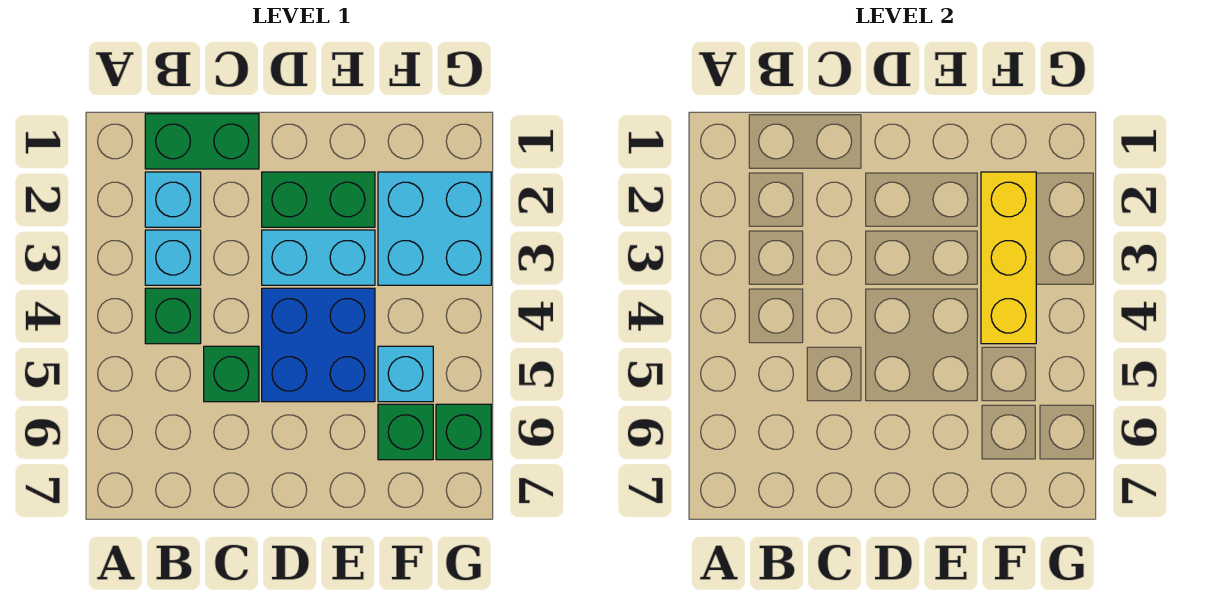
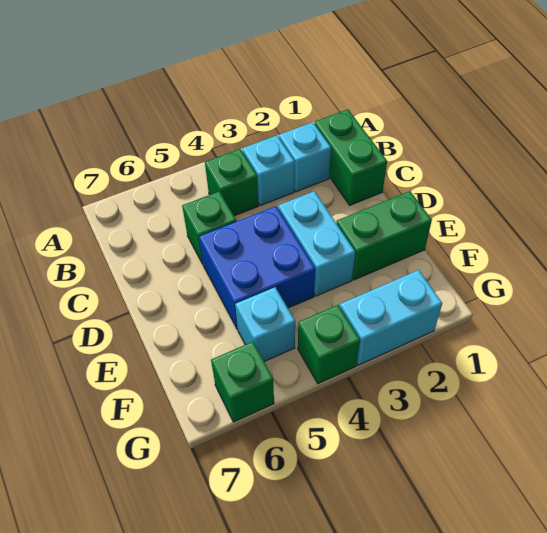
green brick D2:E2 level 1 -> green brick E1:E2 level 1
cyan brick F2:G3 level 1 -> cyan brick G2:G3 level 1
yellow brick F2:F4 level 2 -> none
green brick F6 level 1 -> green brick G4 level 1

